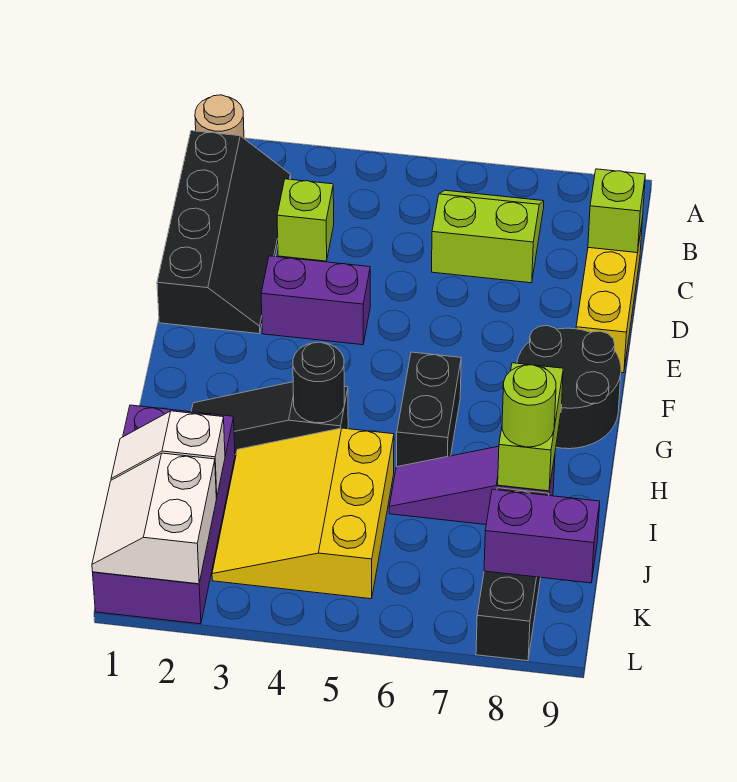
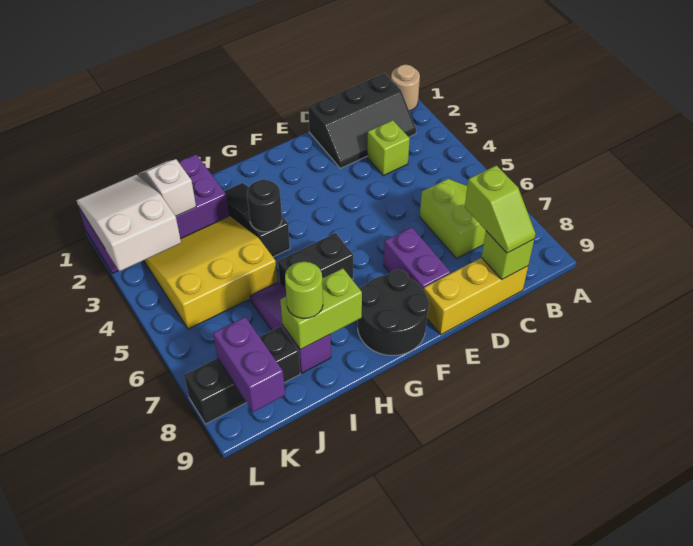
black slope B1:E2 level 1 top 1 -> black slope B1:D2 level 1 top 1
none -> lime slope C8:C9 level 3 top 8
purple brick E3:E4 level 1 -> purple brick E7:E8 level 1
white slope K1:L2 level 2 top 2 -> white slope K1:L3 level 2 top 3

